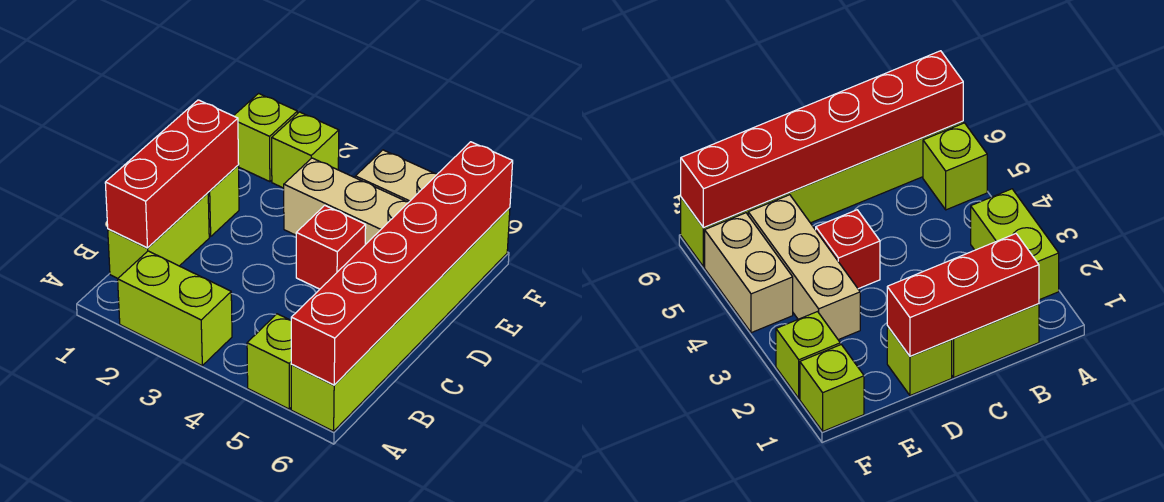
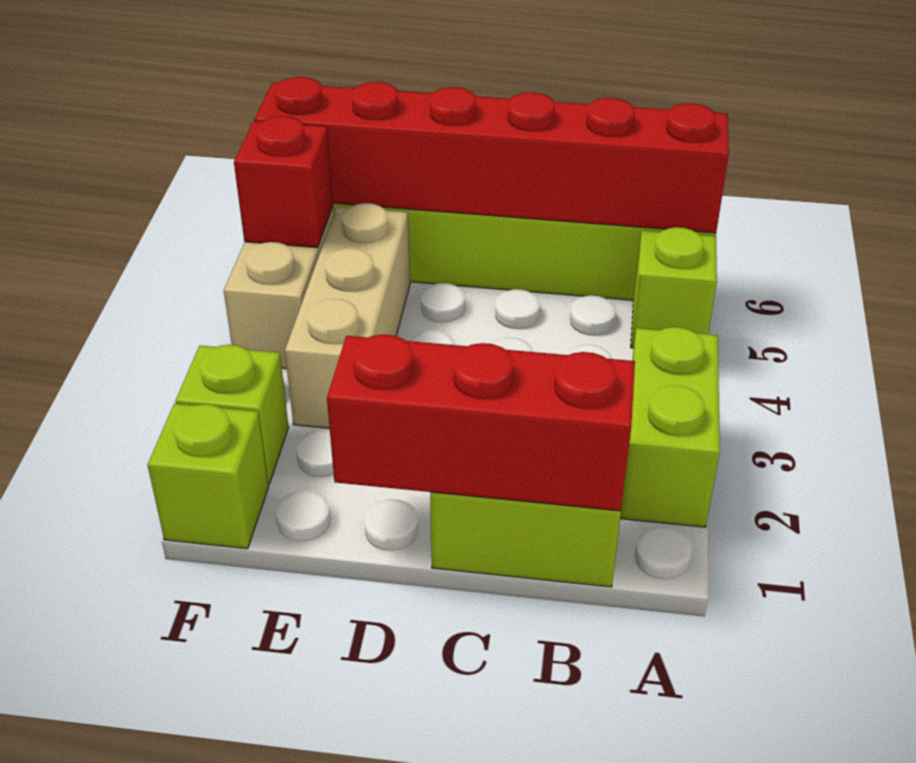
lime brick D1 level 1 -> none
red brick D4 level 1 -> red brick F5 level 2

